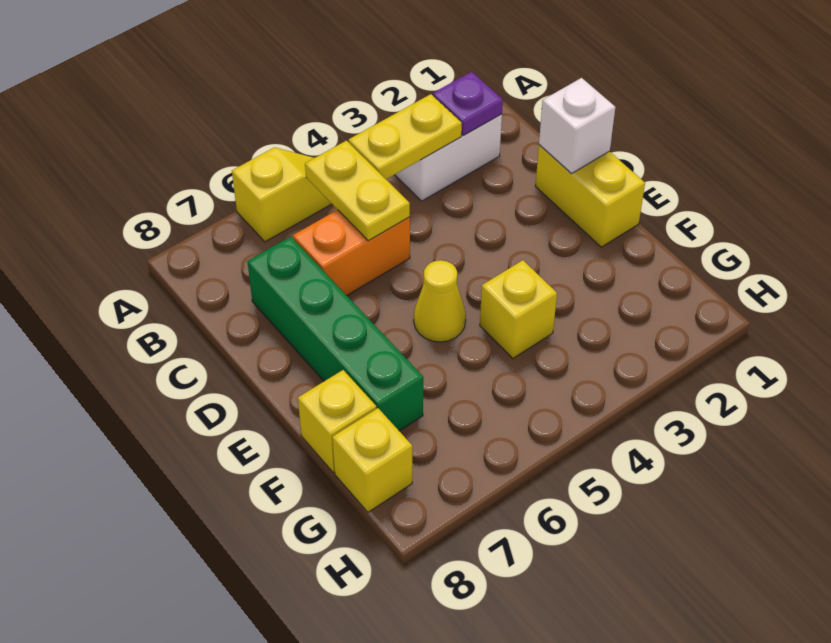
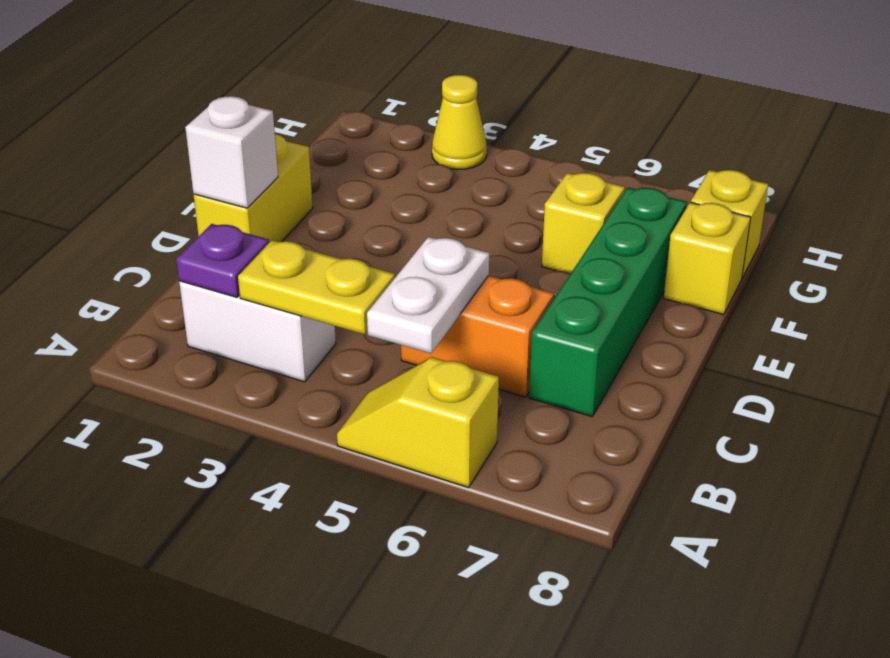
yellow plate B5:C5 level 2 -> white plate B5:C5 level 2
yellow cone E5 level 1 -> yellow cone H3 level 1
yellow brick F4 level 1 -> yellow brick F6 level 1

